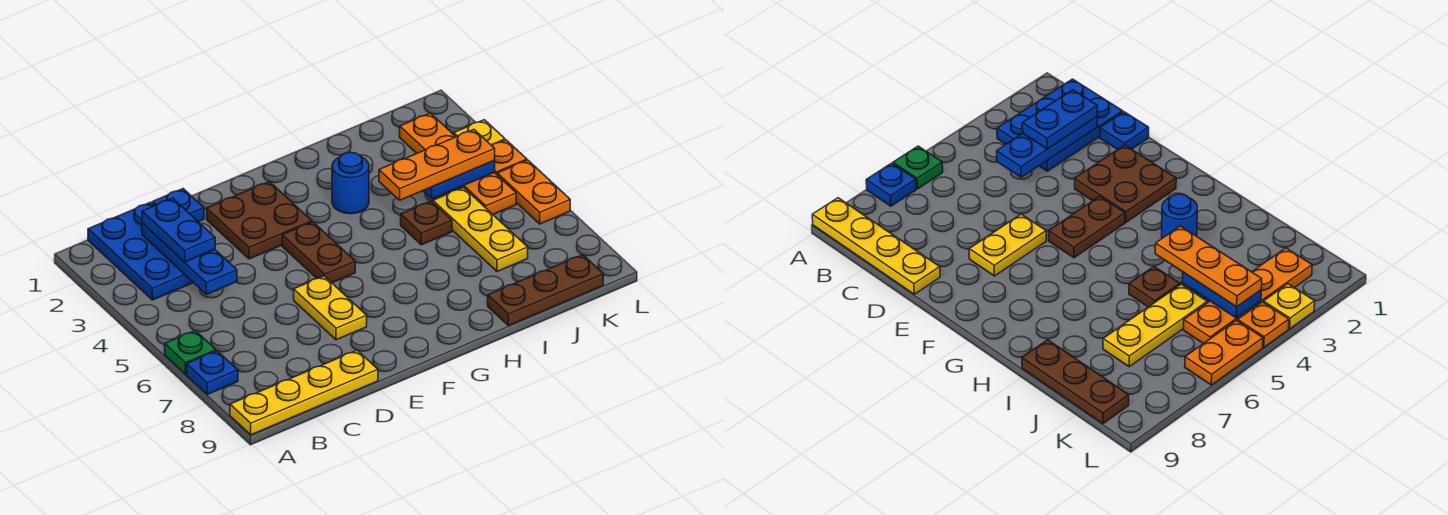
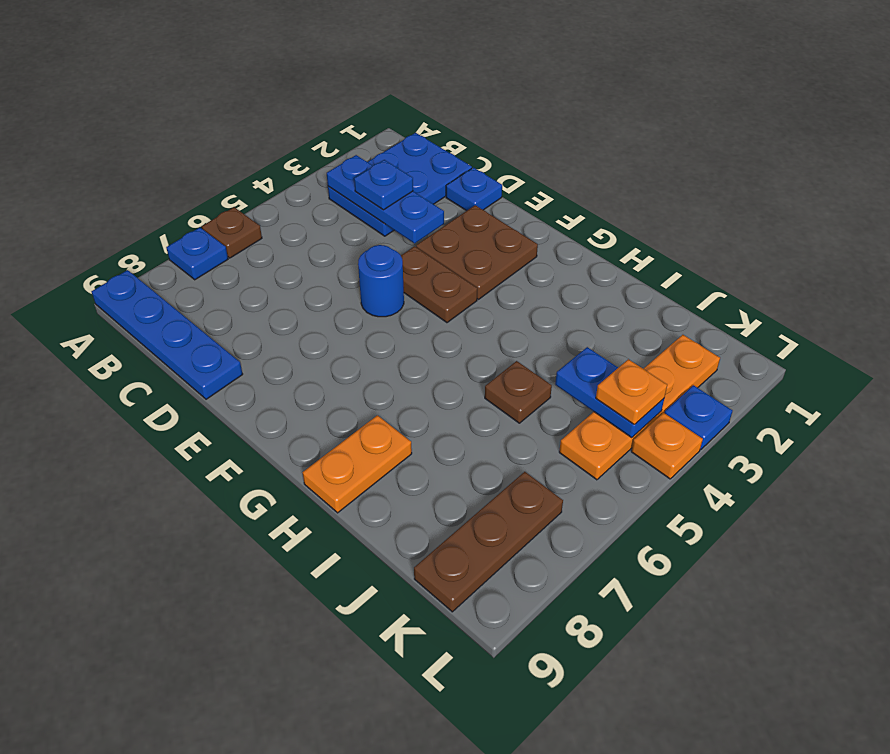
green plate A6 level 1 -> brown plate A6 level 1
yellow plate A9:D9 level 1 -> blue plate A9:D9 level 1
blue plate C2:C4 level 2 -> blue plate B3:D3 level 2
blue plate C2:C3 level 3 -> blue plate C3 level 3
yellow plate E6:E7 level 1 -> none
brown plate F4:F5 level 1 -> brown plate E4:F4 level 1
blue round brick H3 level 1 -> blue round brick E5 level 1
orange plate I4:K4 level 3 -> orange plate K4 level 3
brown plate I9:K9 level 1 -> brown plate K7:K9 level 1
yellow plate J5:J7 level 1 -> none
yellow plate L3 level 1 -> blue plate L3 level 1
orange plate L5:L6 level 1 -> orange plate H8:H9 level 1

